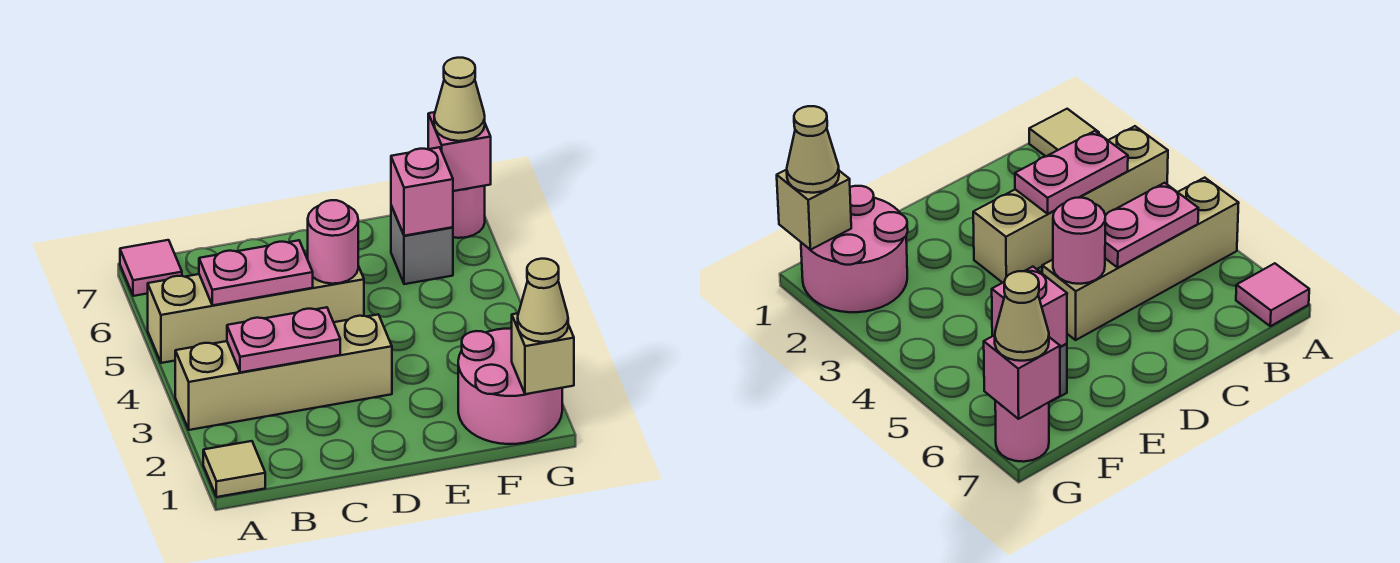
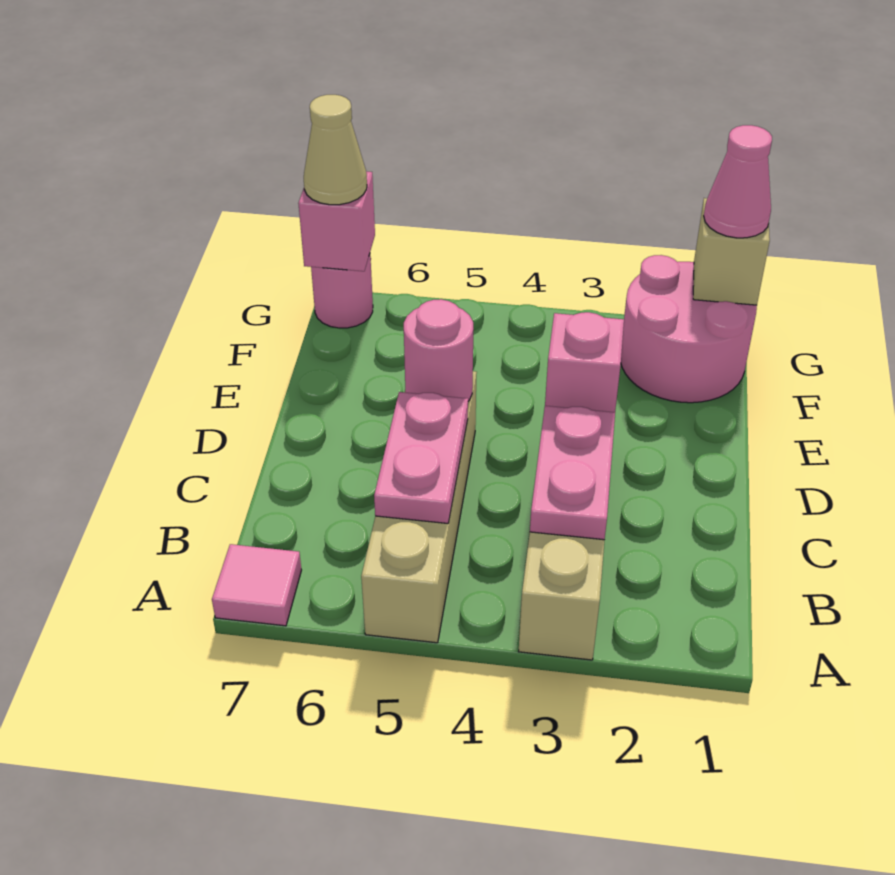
tan tile A1 level 1 -> none
grey brick F6 level 1 -> none
pink brick F6 level 2 -> pink brick D3 level 2
tan cone G1 level 3 -> pink cone G1 level 3

